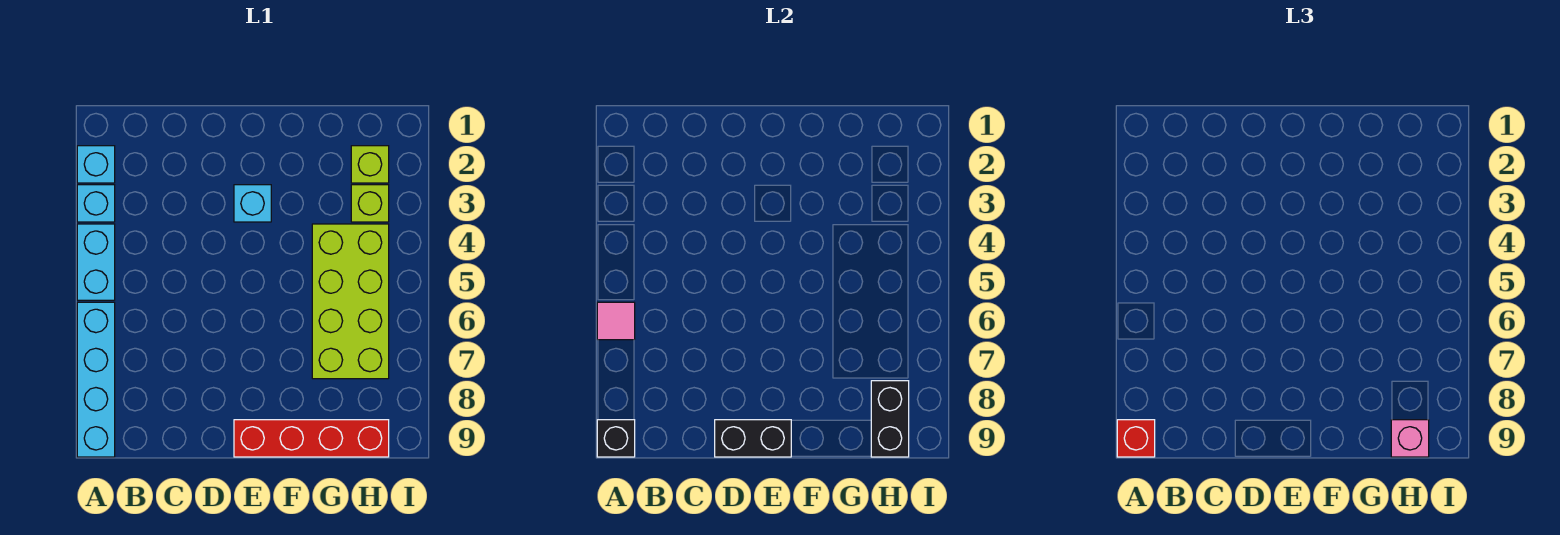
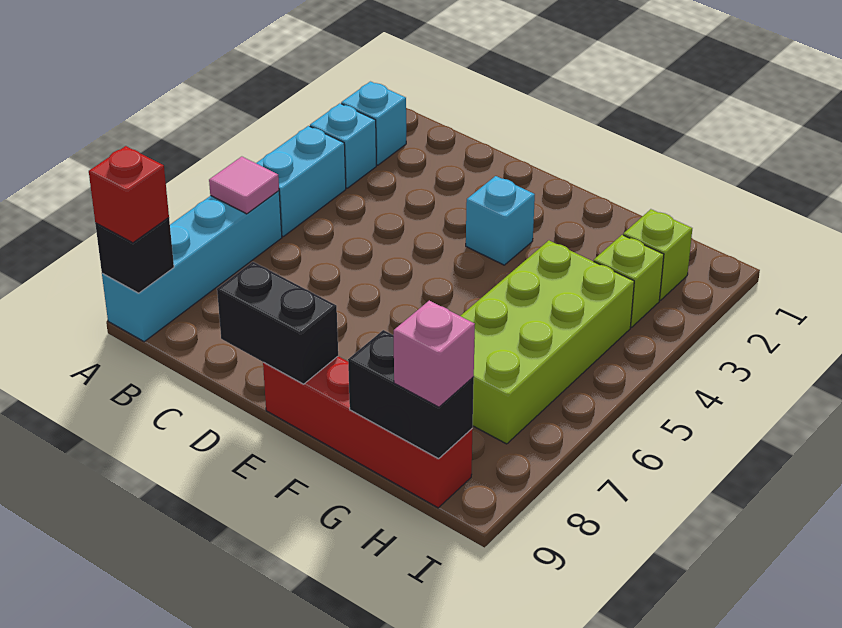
black brick H8:H9 level 2 -> black brick G9:H9 level 2

